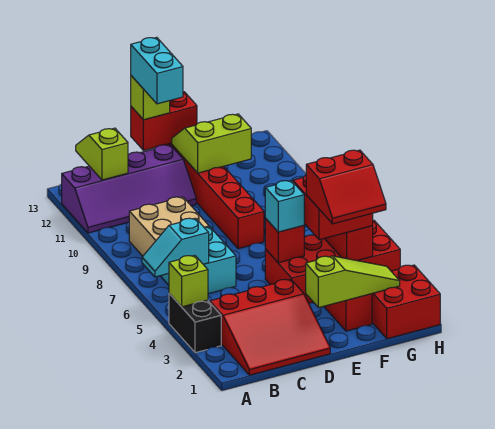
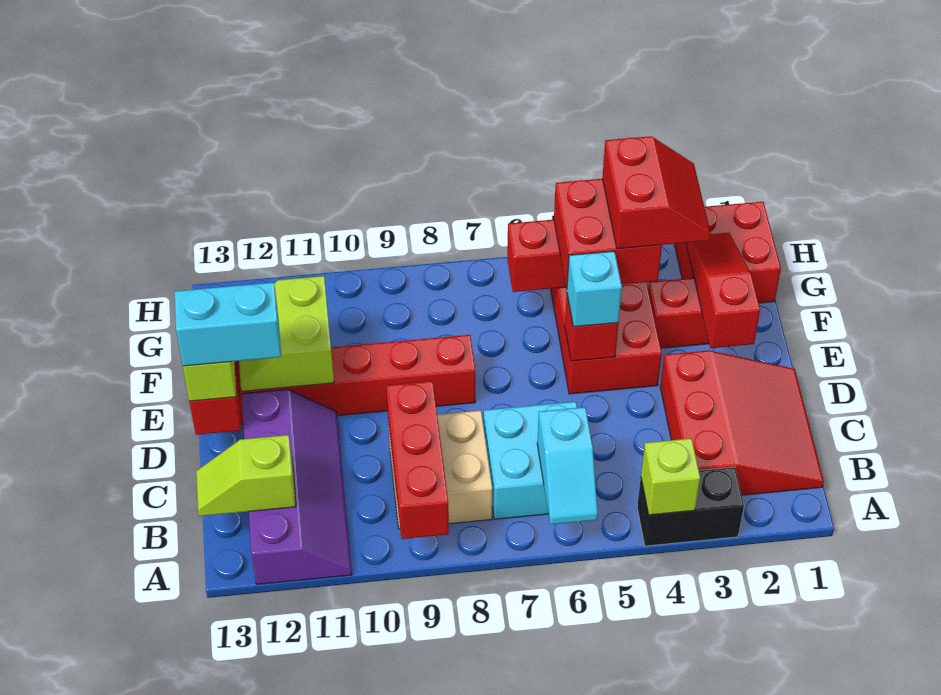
none -> red brick A9:C9 level 2
lime slope E2:G2 level 2 top E -> red slope E2:G2 level 2 top E

